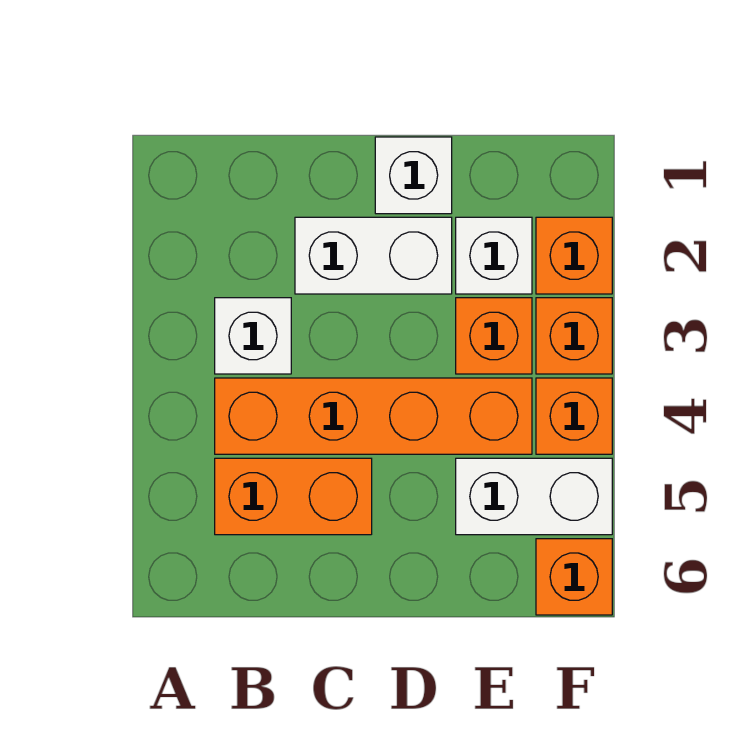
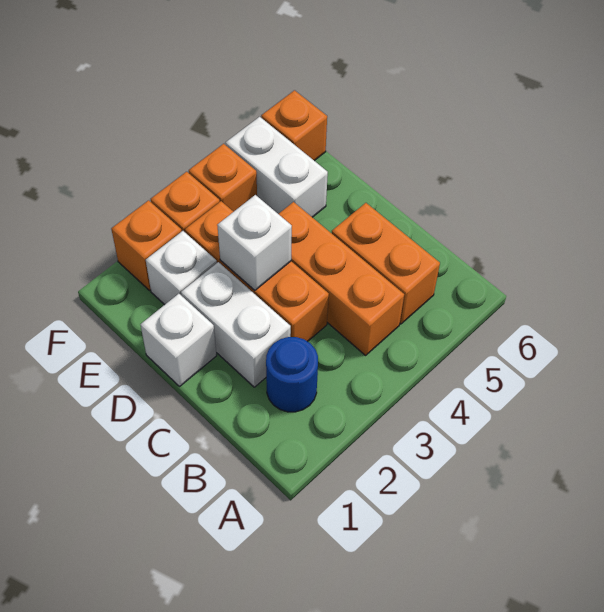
none -> blue round brick B2 level 1
white brick B3 level 1 -> white brick D3 level 2
orange brick B4:E4 level 1 -> orange brick B4:D4 level 1
orange brick E3 level 1 -> orange brick C3:E3 level 1

